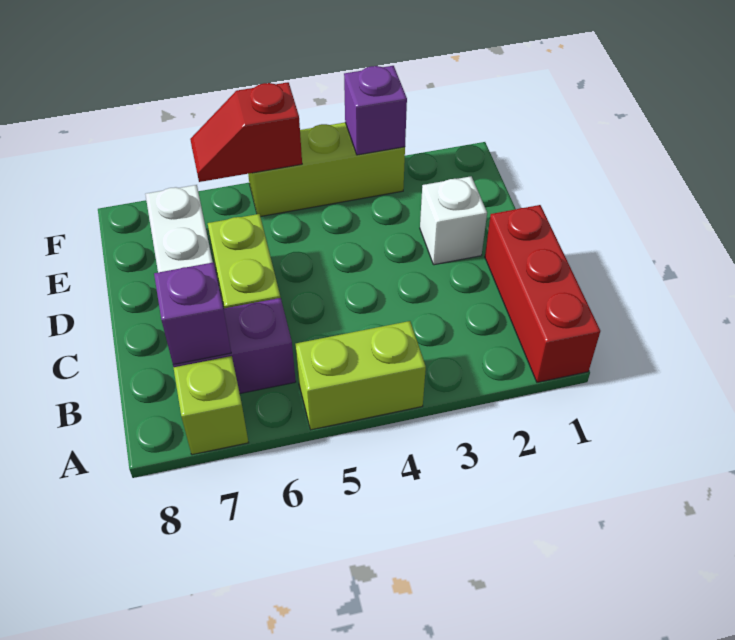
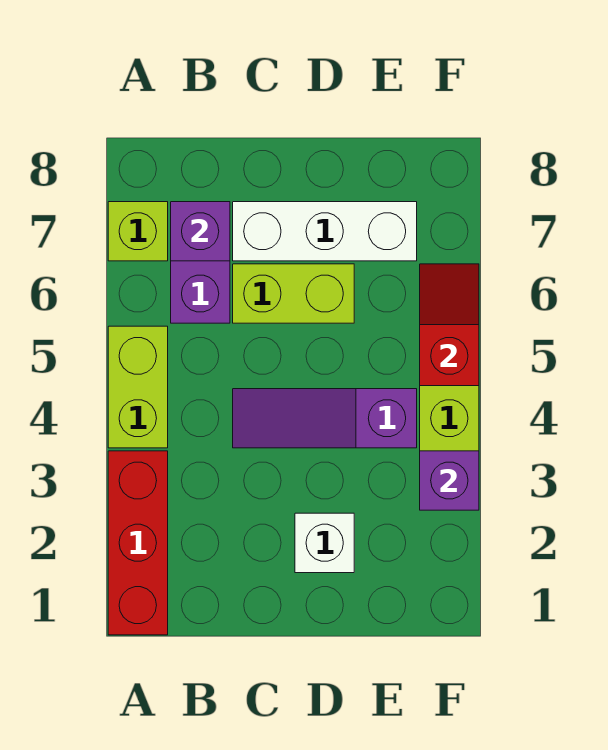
red brick A1:C1 level 1 -> red brick A1:A3 level 1
none -> purple slope C4:E4 level 1 top E

